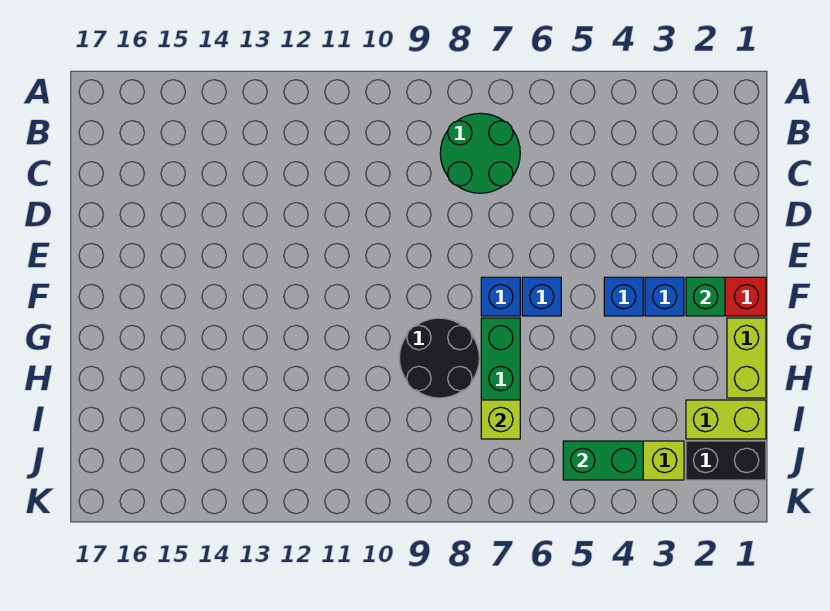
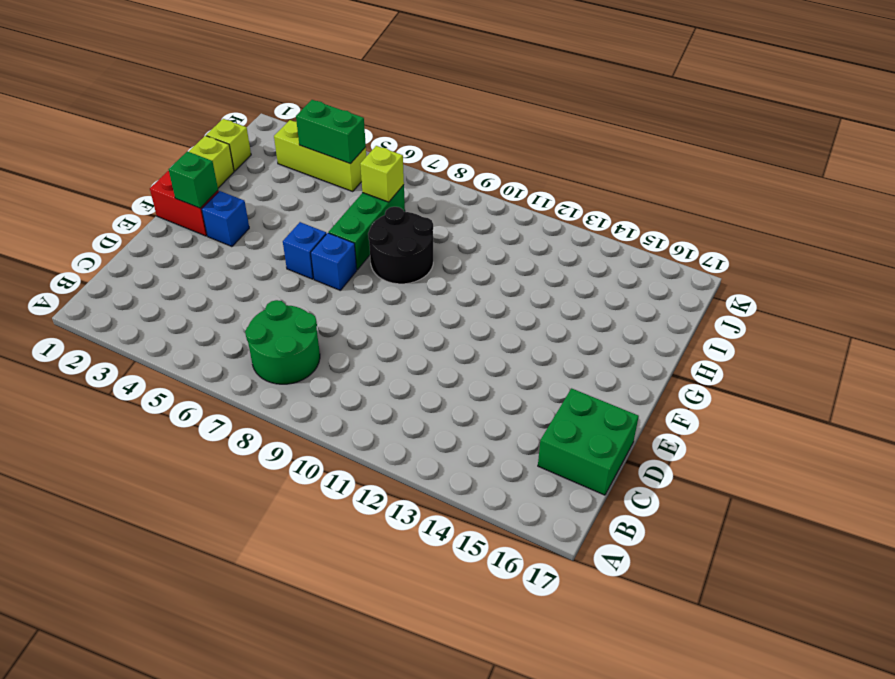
none -> green brick C16:D17 level 1
blue brick F4 level 1 -> none
lime brick I1:I2 level 1 -> lime brick I1 level 1
black brick J1:J2 level 1 -> none

